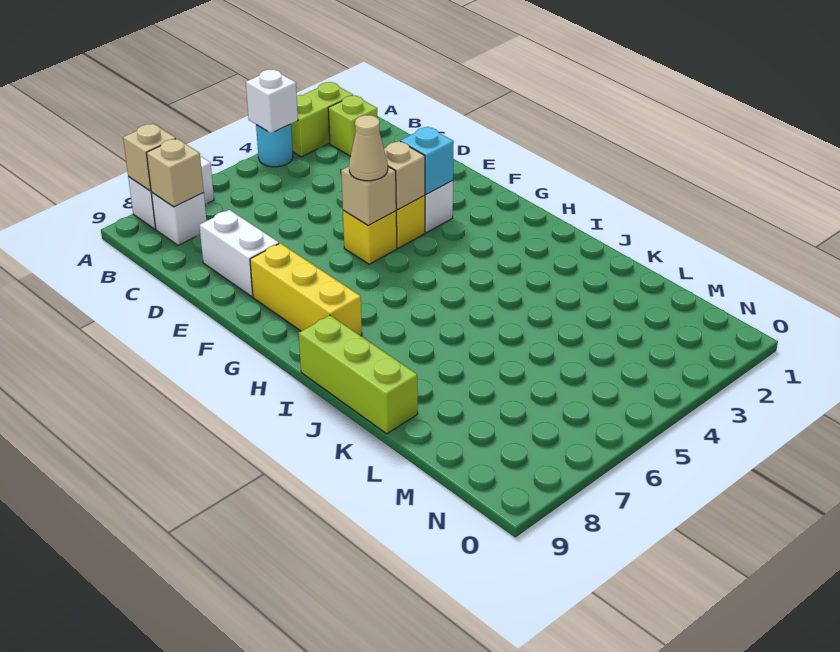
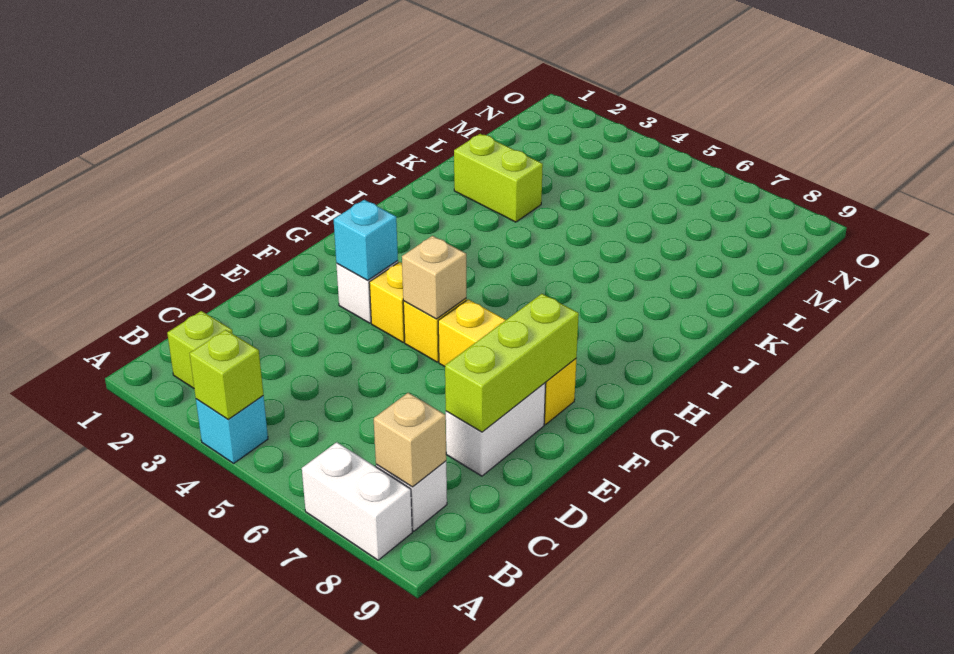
lime brick A2:A3 level 1 -> lime brick K2:K3 level 1
cyan round brick A4 level 1 -> cyan brick A4 level 1
white brick A4 level 2 -> lime brick A4 level 2
tan brick A8 level 2 -> none
tan brick F4 level 2 -> none
tan cone F5 level 3 -> none
yellow brick F8:H8 level 1 -> yellow brick F6:F8 level 1
lime brick I9:K9 level 1 -> lime brick D8:F8 level 2

